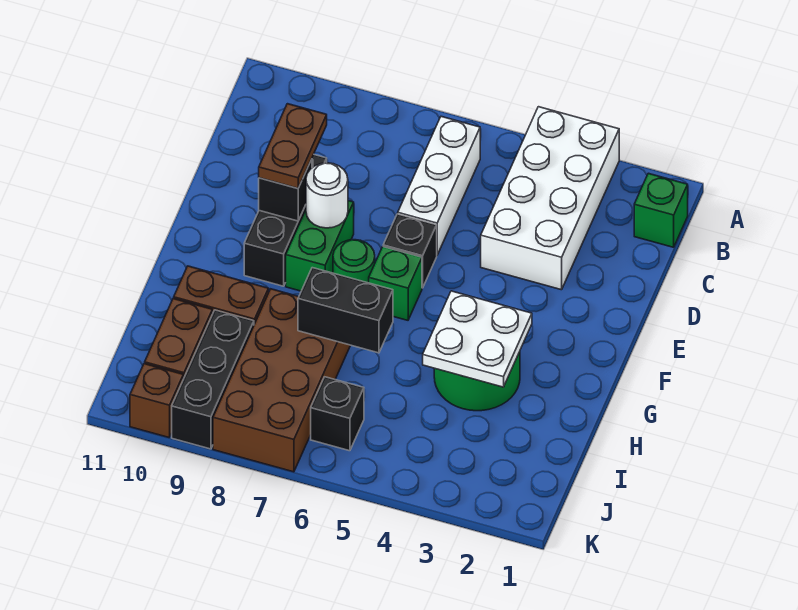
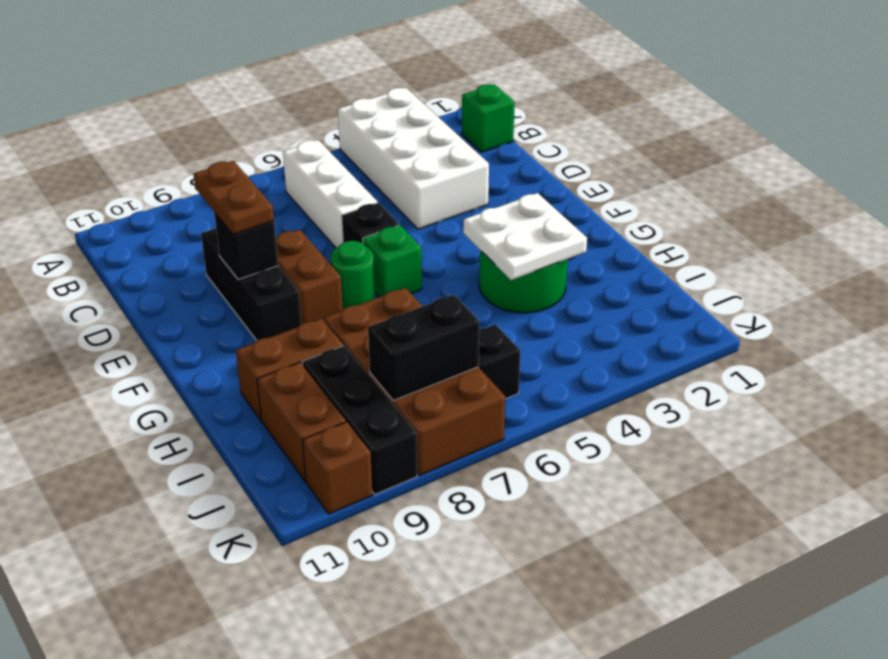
green brick E8:F8 level 1 -> brown brick E8:F8 level 1
white round brick E8 level 2 -> none
black brick H6:H7 level 2 -> black brick J7:J8 level 2

